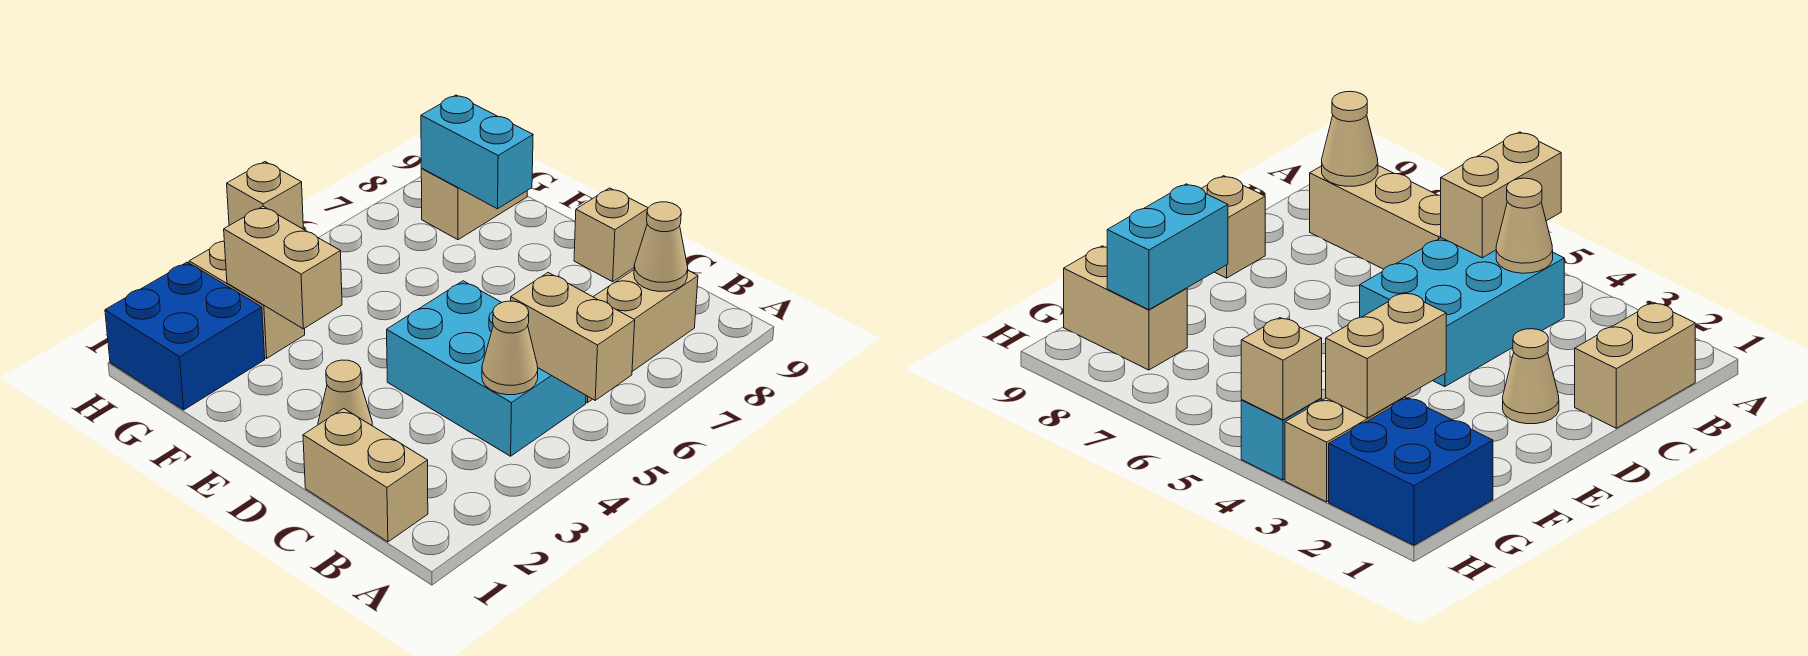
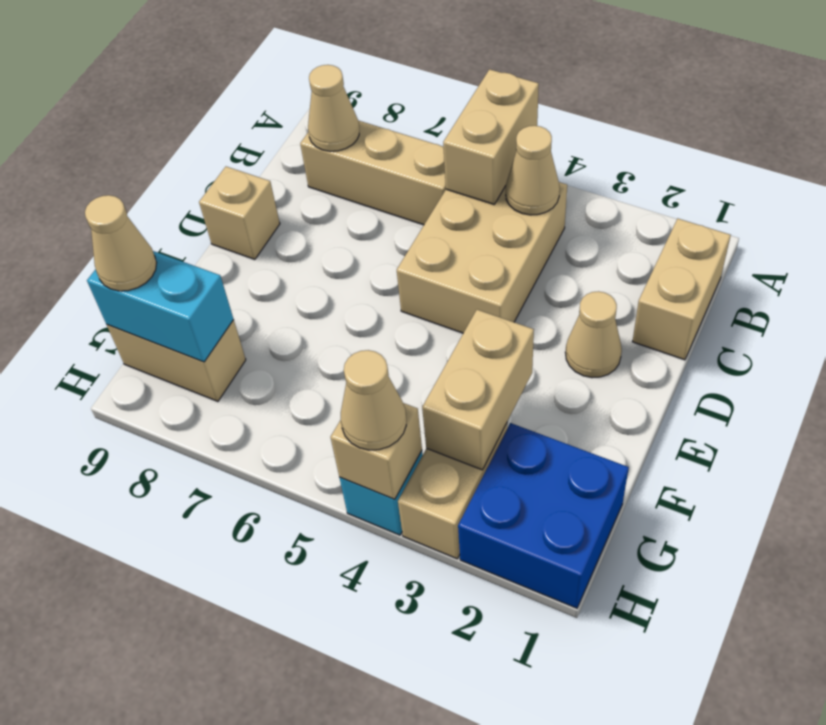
cyan brick B4:D5 level 1 -> tan brick B4:D5 level 1
cyan brick F8:G8 level 2 -> cyan brick G8:G9 level 2
none -> tan cone G9 level 3
none -> tan cone H4 level 3

